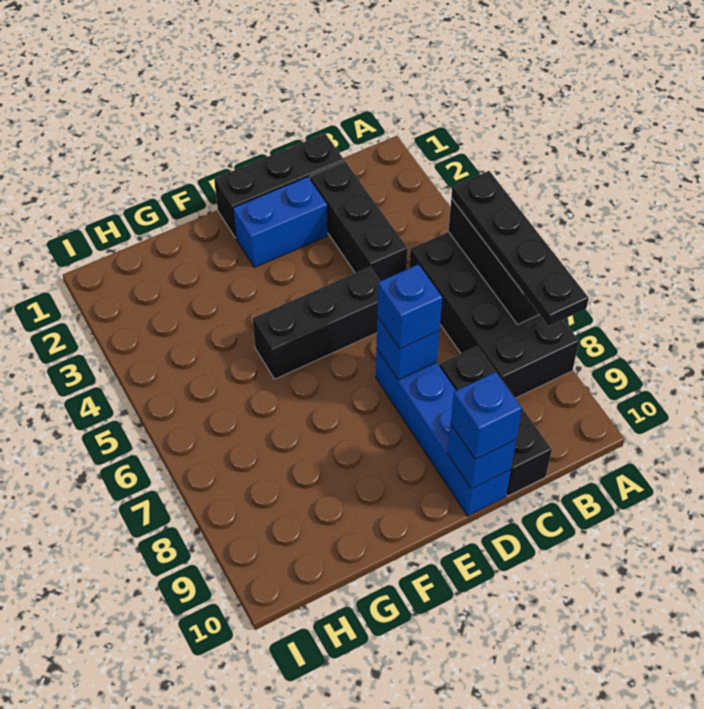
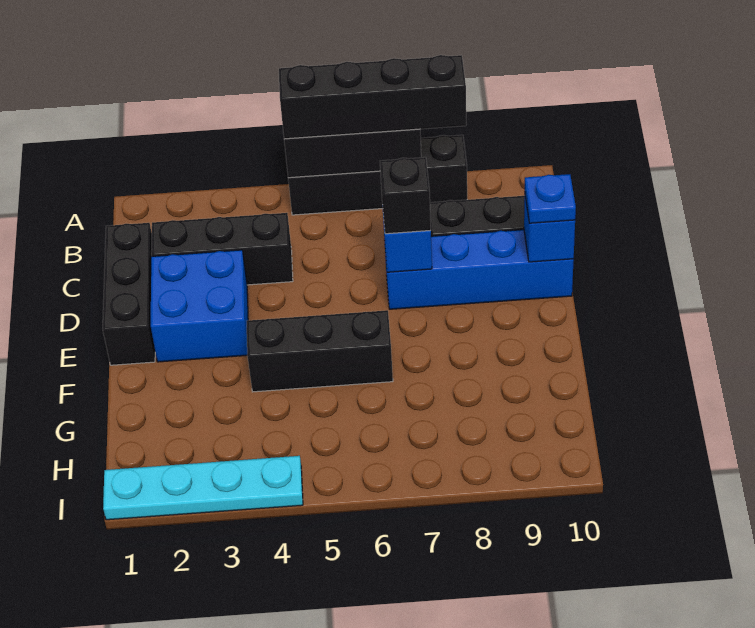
black brick A5:B8 level 1 -> black brick A5:A8 level 1
black plate A5:A8 level 3 -> black brick A5:A8 level 3
blue brick D2:E2 level 1 -> blue brick D2:E3 level 1
black brick D5:F5 level 1 -> black brick F4:F6 level 1
blue brick D7 level 3 -> black brick D7 level 3
blue brick D10 level 3 -> blue plate D10 level 3
none -> cyan plate I1:I4 level 1

